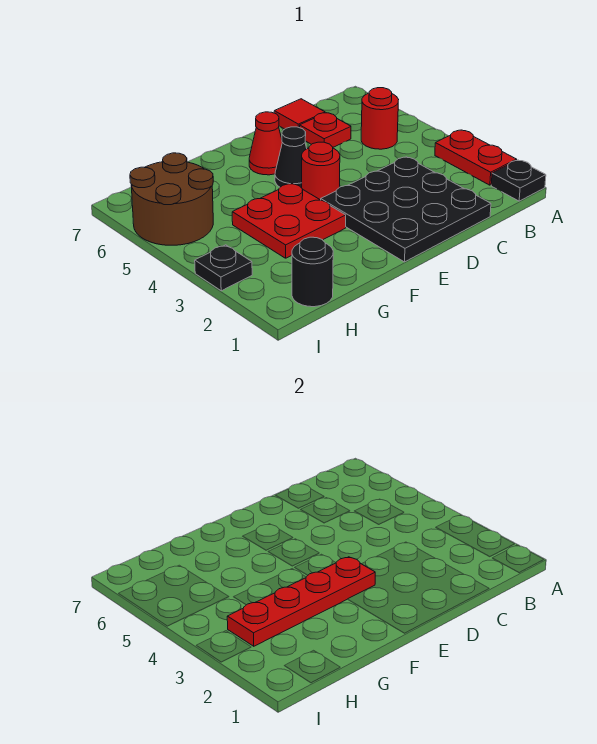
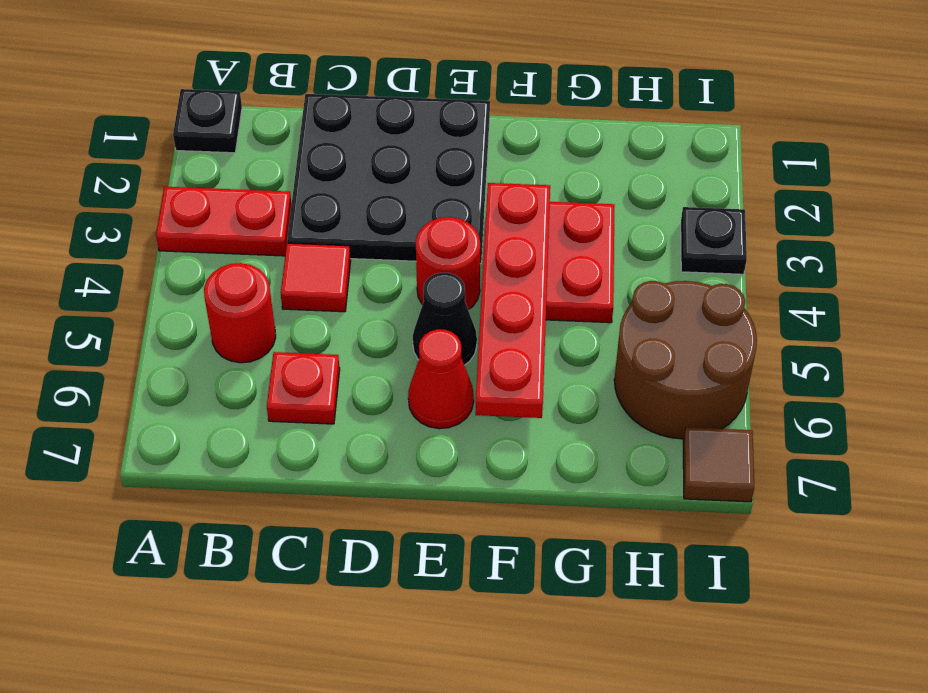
red plate A2:A3 level 1 -> red plate A3:B3 level 1
red tile C7 level 1 -> red tile C4 level 1
red plate E3:H3 level 2 -> red plate F3:F6 level 2
black round brick H1 level 1 -> none
none -> brown tile I7 level 1

